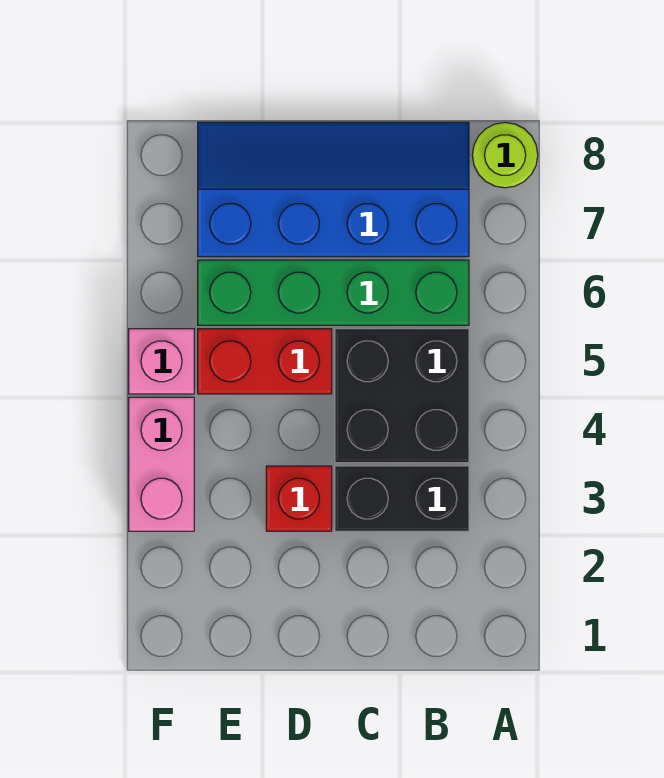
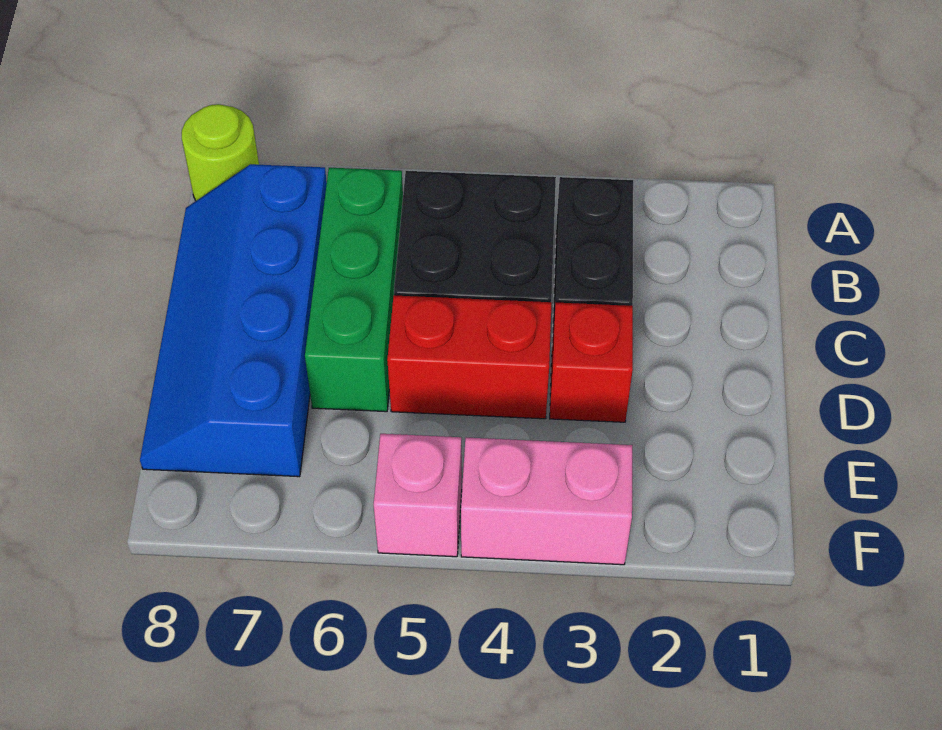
green brick B6:E6 level 1 -> green brick B6:D6 level 1
red brick D5:E5 level 1 -> red brick D4:D5 level 1

